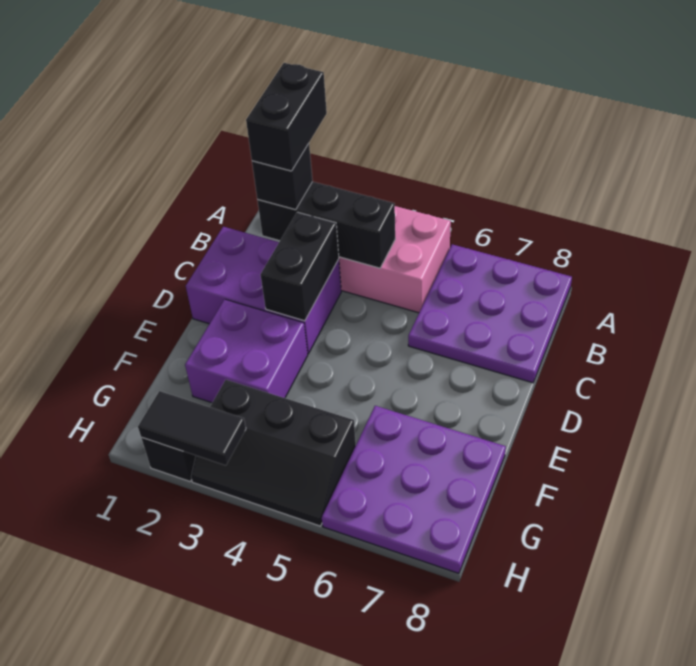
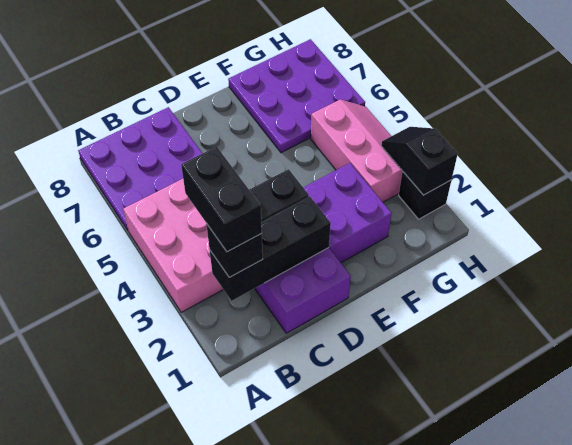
black brick A2:B2 level 4 -> black brick B2:B3 level 4
black brick B2:B4 level 2 -> black brick B2:D2 level 2
black slope G3:H5 level 1 top G -> pink slope G3:H5 level 1 top G
black tile H2:H3 level 2 -> black slope H2:H3 level 2 top 2

